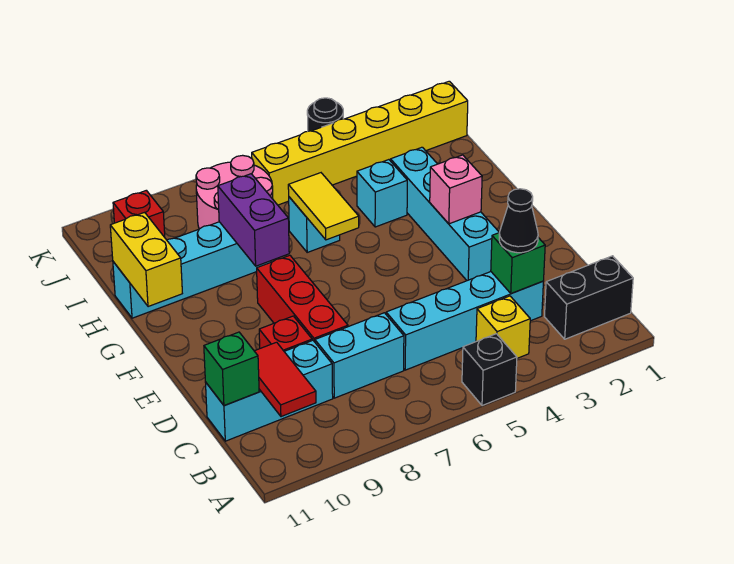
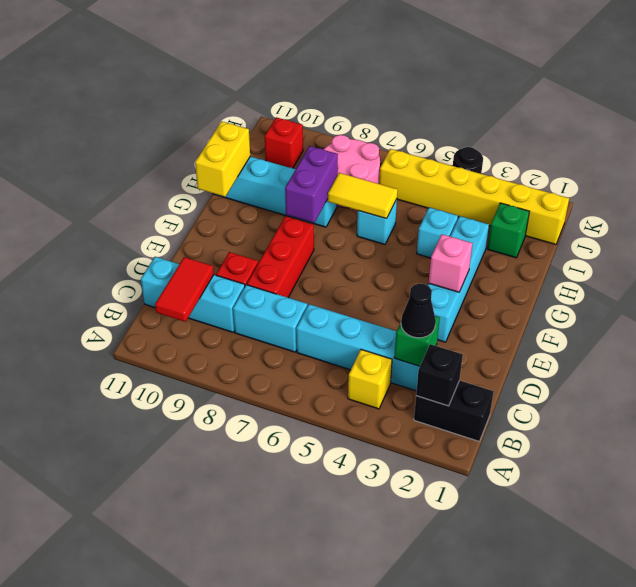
black brick A5 level 1 -> black brick B2 level 2
green brick C11 level 2 -> green brick I2 level 1
yellow tile G6:H6 level 2 -> yellow tile H6:H7 level 2

